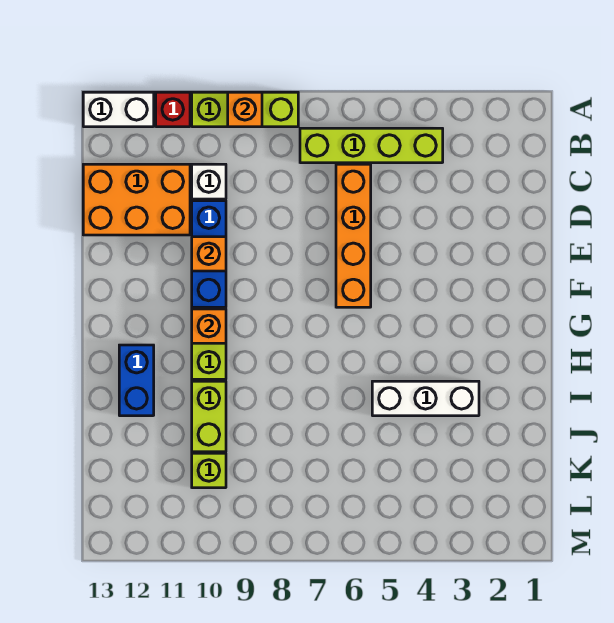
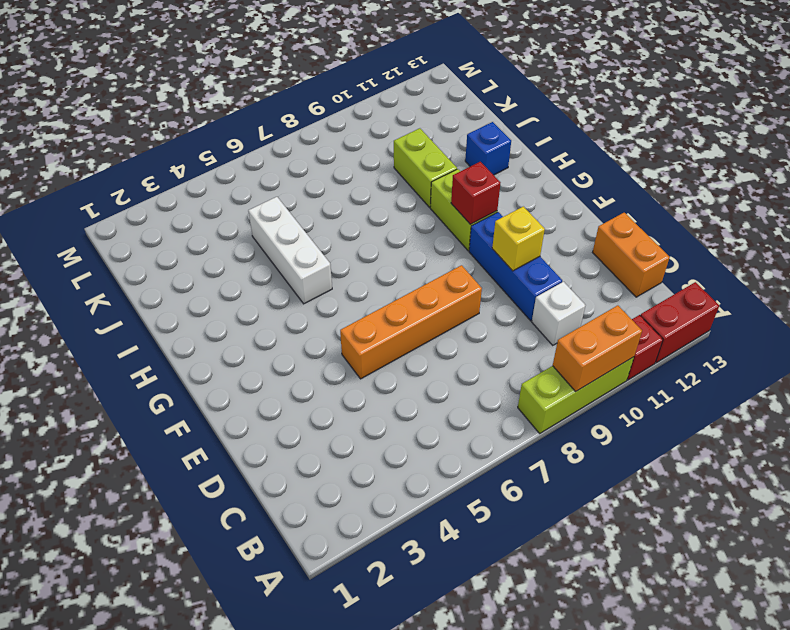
orange brick A9 level 2 -> orange brick A9:A10 level 2
white brick A12:A13 level 1 -> red brick A12:A13 level 1
lime brick B4:B7 level 1 -> none
orange brick C6:F6 level 1 -> orange brick E5:E8 level 1
orange brick C11:D13 level 1 -> orange brick C13:D13 level 1
orange brick E10 level 2 -> yellow brick E10 level 2
orange brick G10 level 2 -> red brick G10 level 2
blue brick H12:I12 level 1 -> blue brick I12 level 1
white brick I3:I5 level 1 -> white brick H5:J5 level 1
lime brick K10 level 1 -> none

